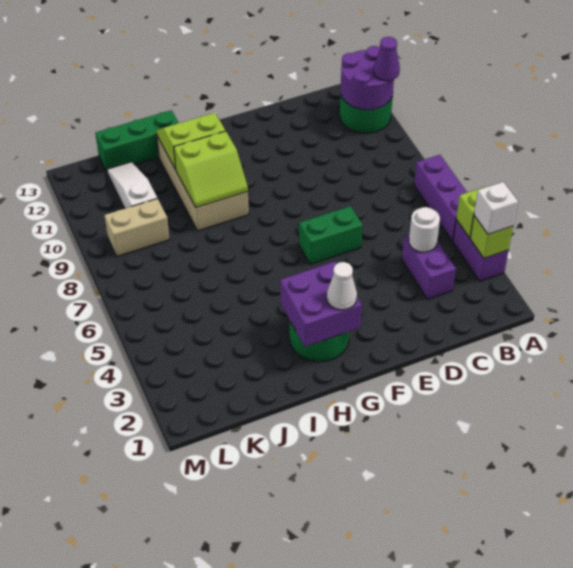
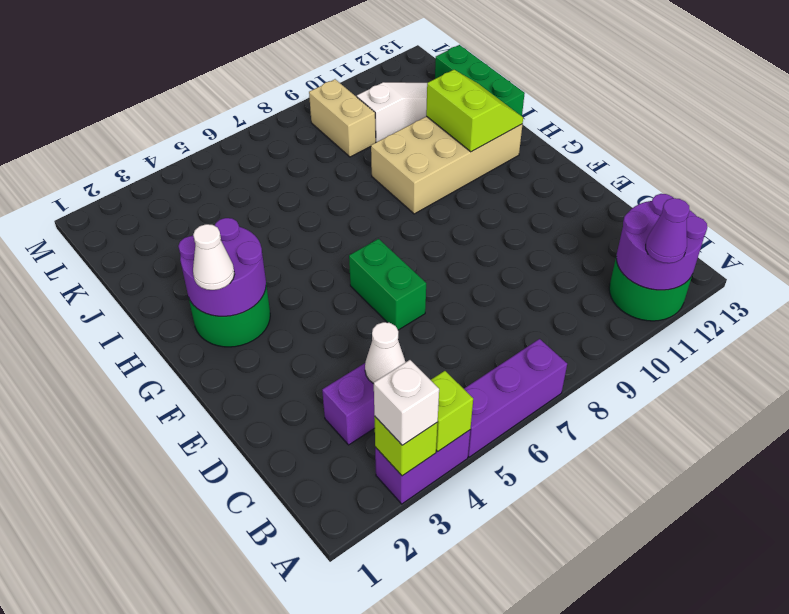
white round brick C4 level 2 -> white cone C4 level 2
purple brick G2:H3 level 2 -> purple round brick G2:H3 level 2
lime slope H9:I10 level 2 top 10 -> none

